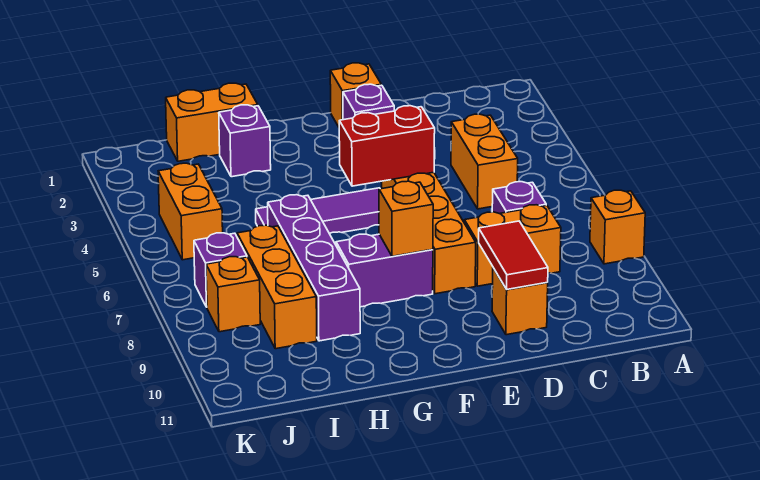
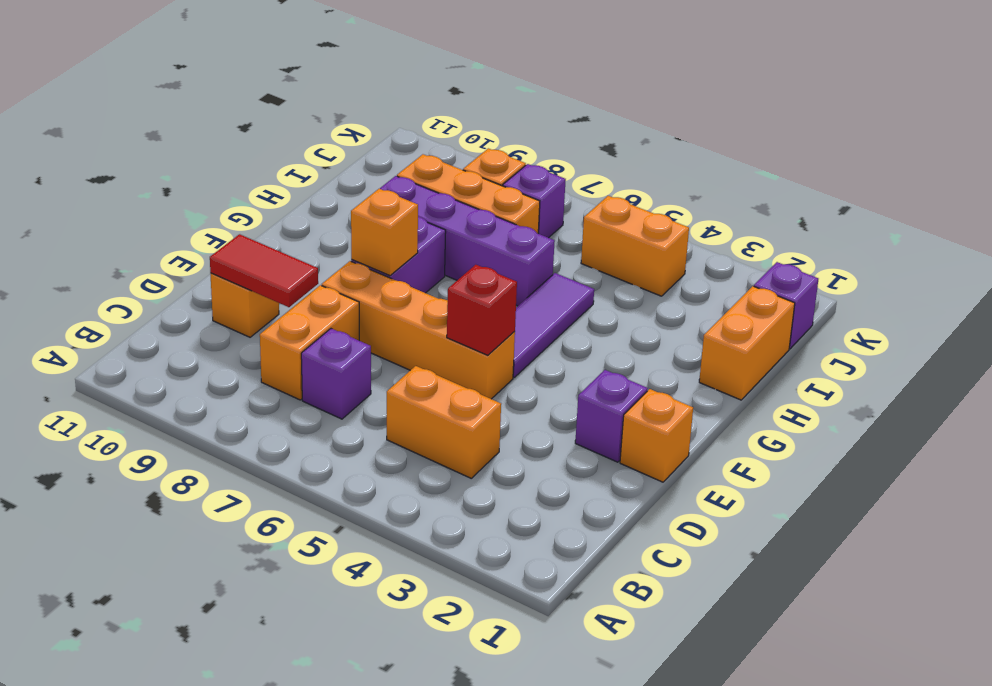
orange brick A8 level 1 -> none
red brick E5:F5 level 2 -> red brick E5 level 2
purple brick H2 level 1 -> purple brick J1 level 1

